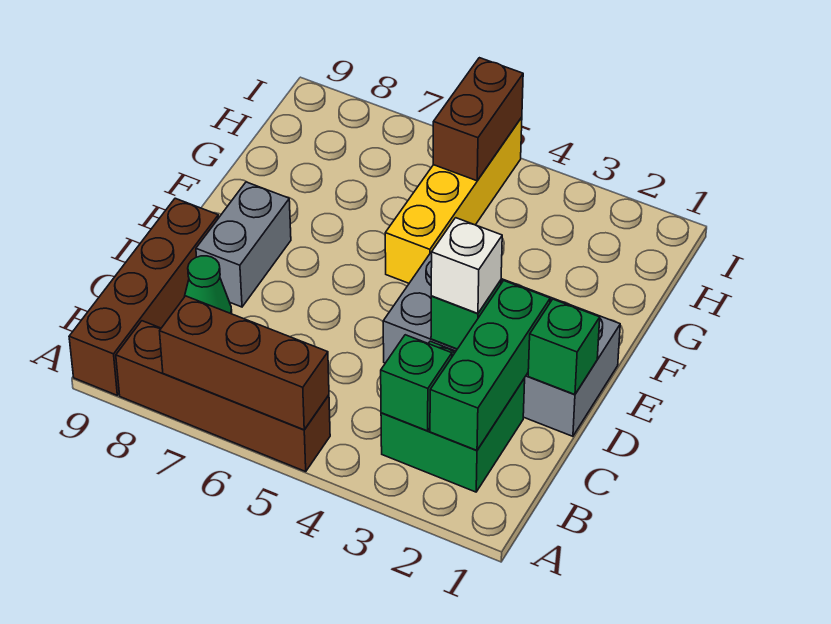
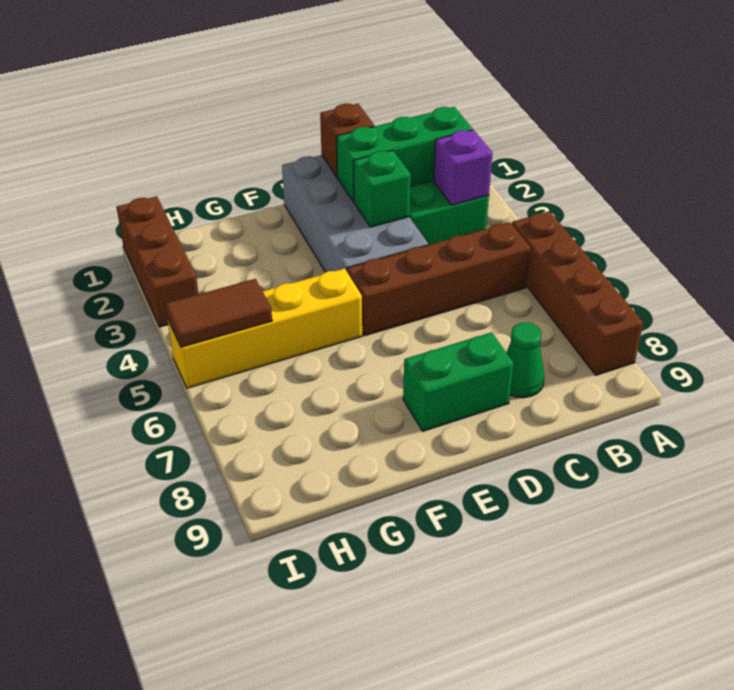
brown brick A5:A7 level 2 -> brown brick I1:I3 level 1
brown brick A9:D9 level 1 -> brown brick B5:E5 level 1
green brick B3 level 2 -> purple brick B3 level 2
green brick D1 level 2 -> brown brick D1 level 2
white brick D3 level 3 -> none
grey brick D8:E8 level 1 -> green brick D8:E8 level 1
brown brick H5:I5 level 2 -> brown tile H5:I5 level 2

